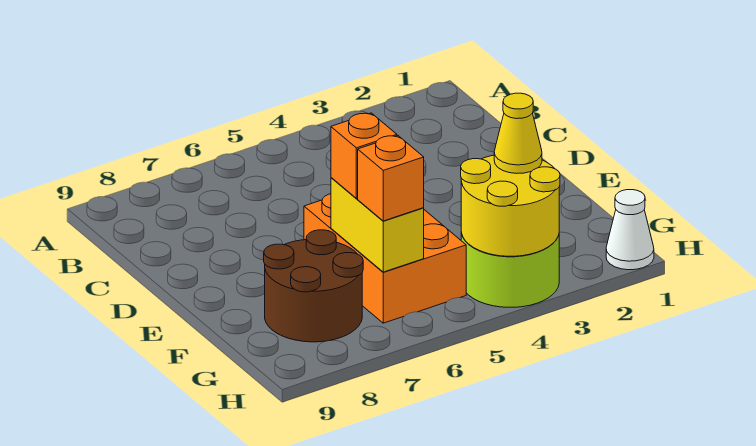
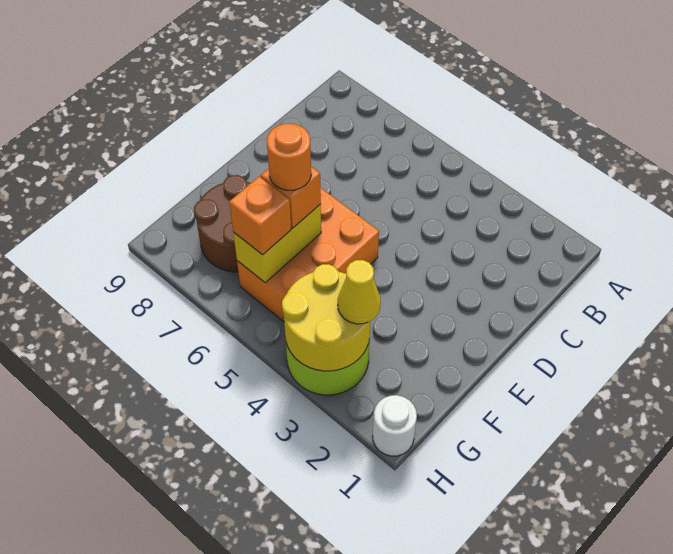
none -> orange round brick F6 level 4
white cone H1 level 1 -> white round brick H1 level 1

